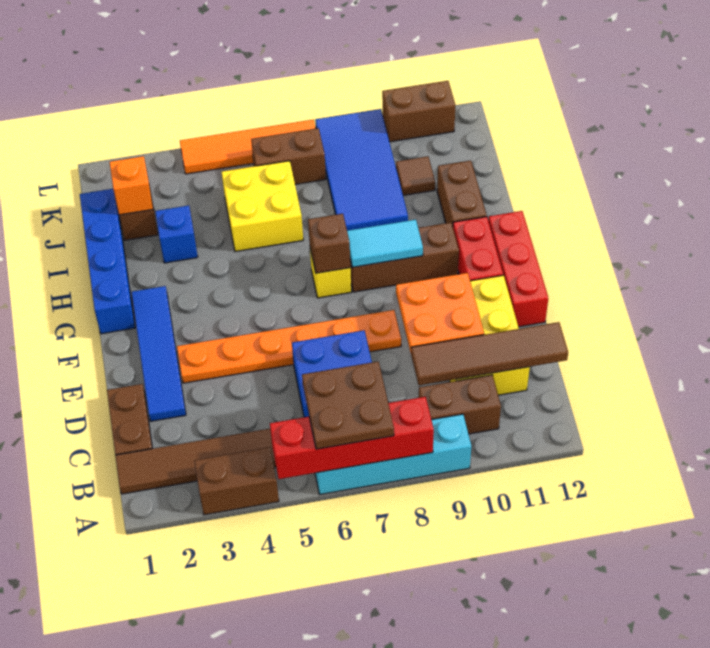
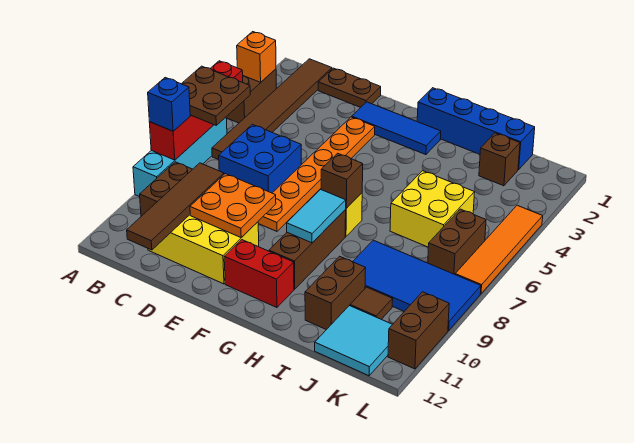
blue tile D2:G2 level 1 -> blue tile E2:G2 level 1
red brick E12:G12 level 1 -> none
brown brick H11:I11 level 1 -> brown brick I10:I11 level 1
blue brick I3 level 1 -> blue brick A8 level 3
orange brick J2 level 2 -> orange brick A3 level 2
none -> cyan tile J11:K12 level 1

